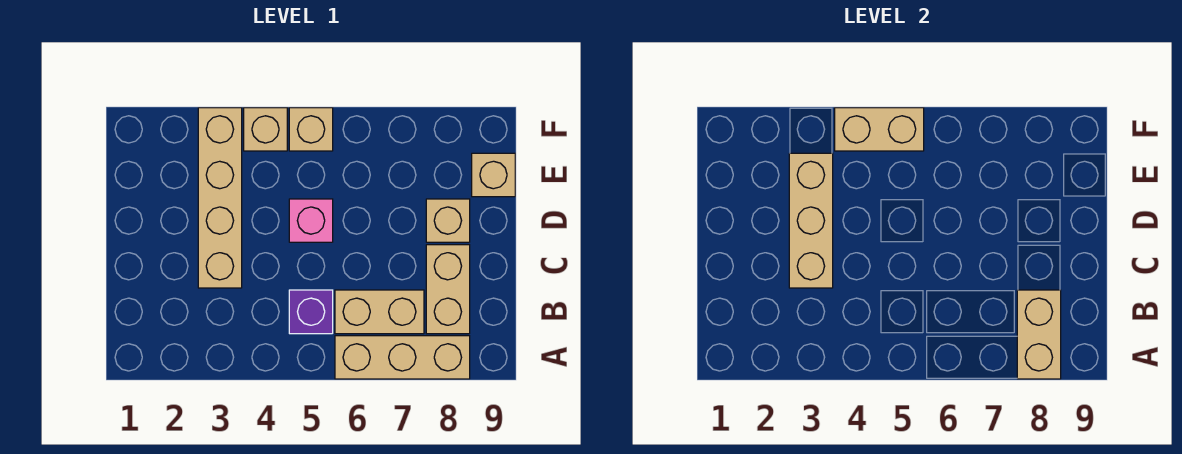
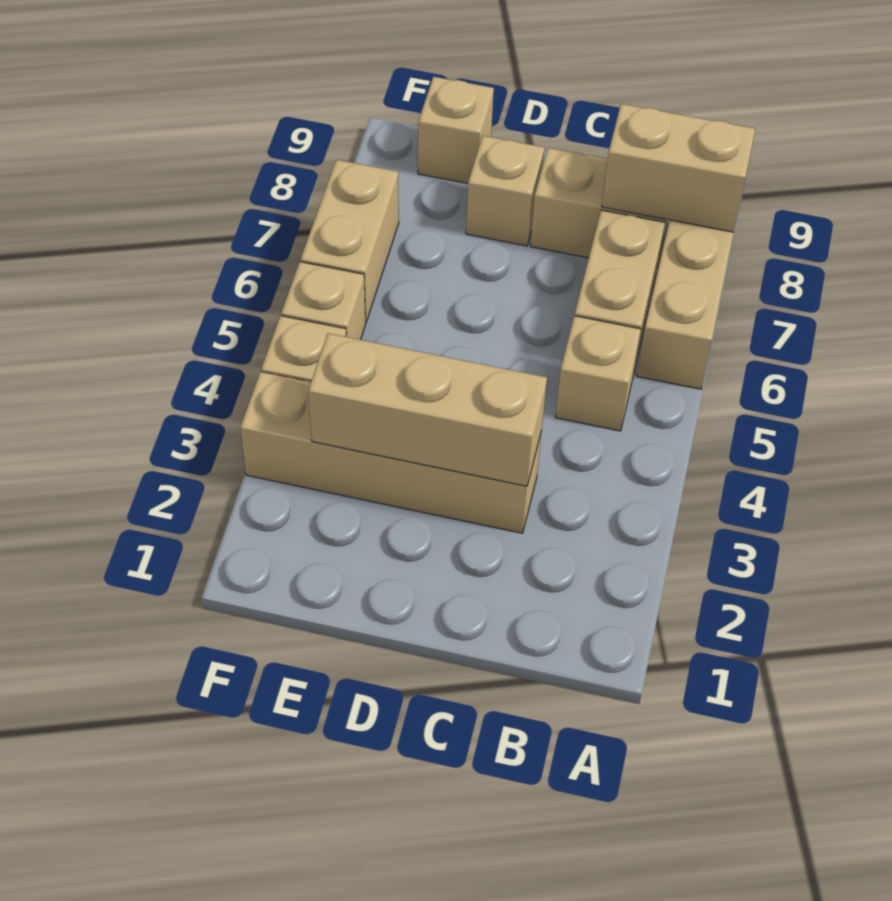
purple brick B5 level 1 -> tan brick B5 level 1
pink brick D5 level 1 -> none
tan brick F4:F5 level 2 -> tan brick F6:F7 level 1

